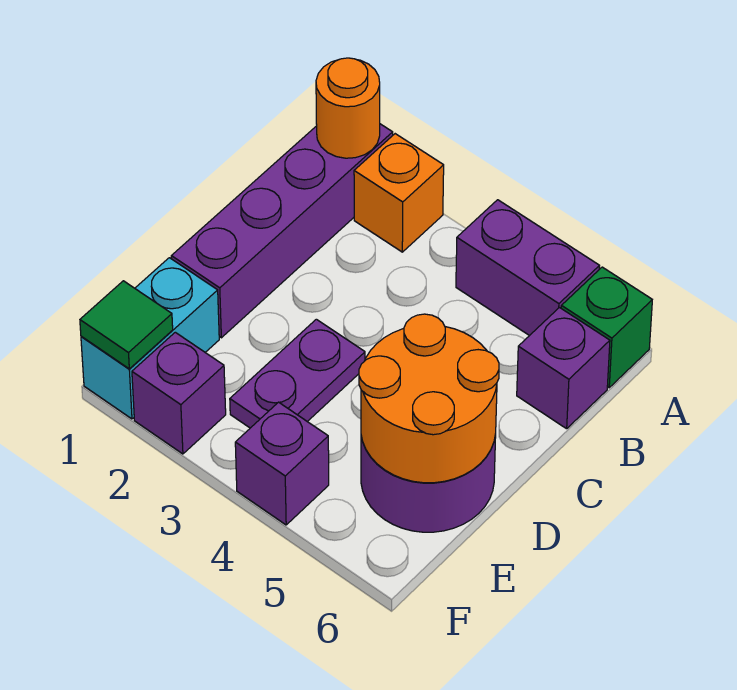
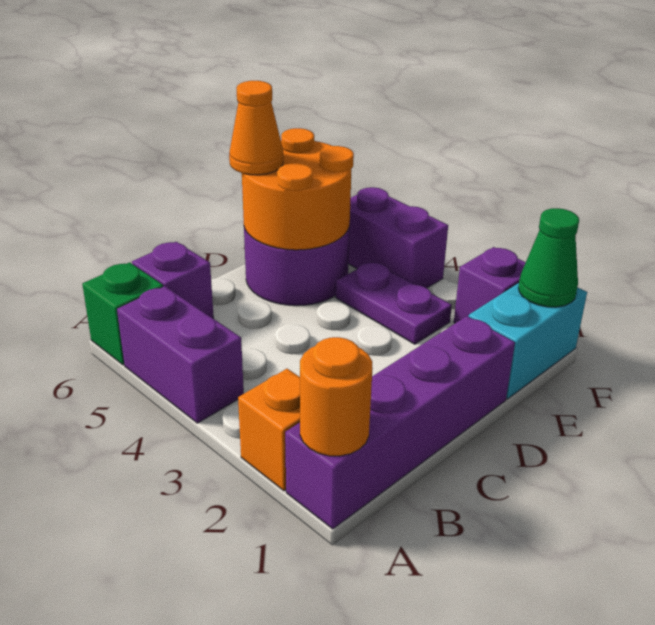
purple plate D3:E3 level 1 -> purple plate E3:E4 level 1
none -> orange cone D6 level 3
green tile F1 level 2 -> green cone F1 level 2
purple brick F4 level 1 -> purple brick F4:F5 level 1

